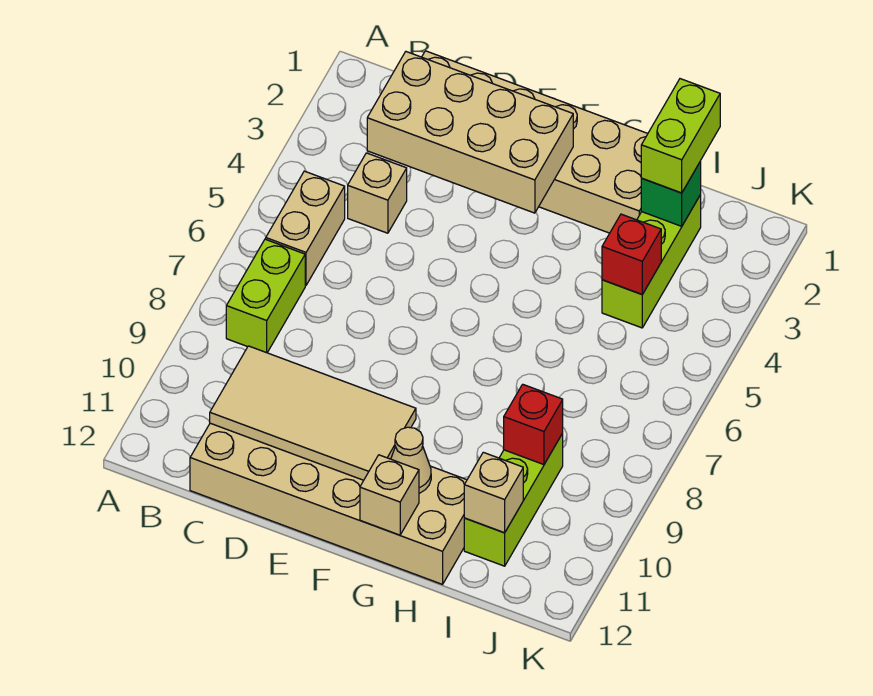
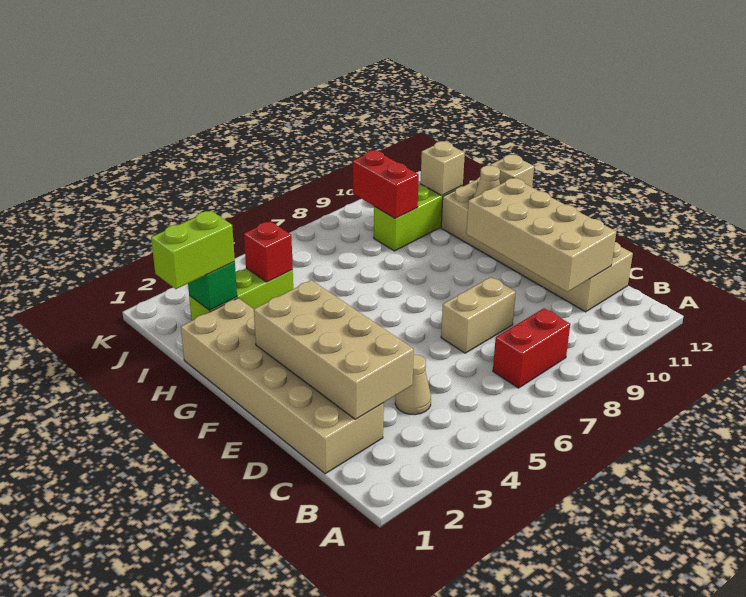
tan brick B5:B6 level 1 -> tan brick D7:D8 level 1
lime brick B7:B8 level 1 -> red brick B7:B8 level 1
tan brick C4 level 1 -> tan cone C4 level 1
tan tile C10:F11 level 2 -> tan brick C10:F11 level 2
red brick I9 level 2 -> red brick I9:J9 level 2

